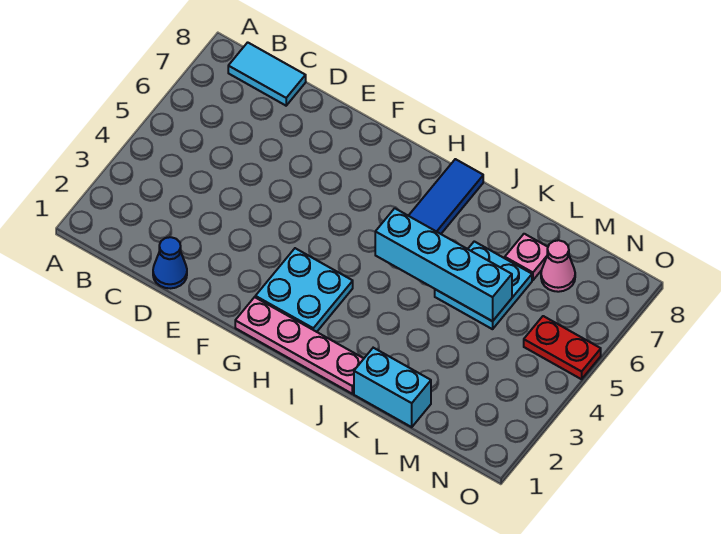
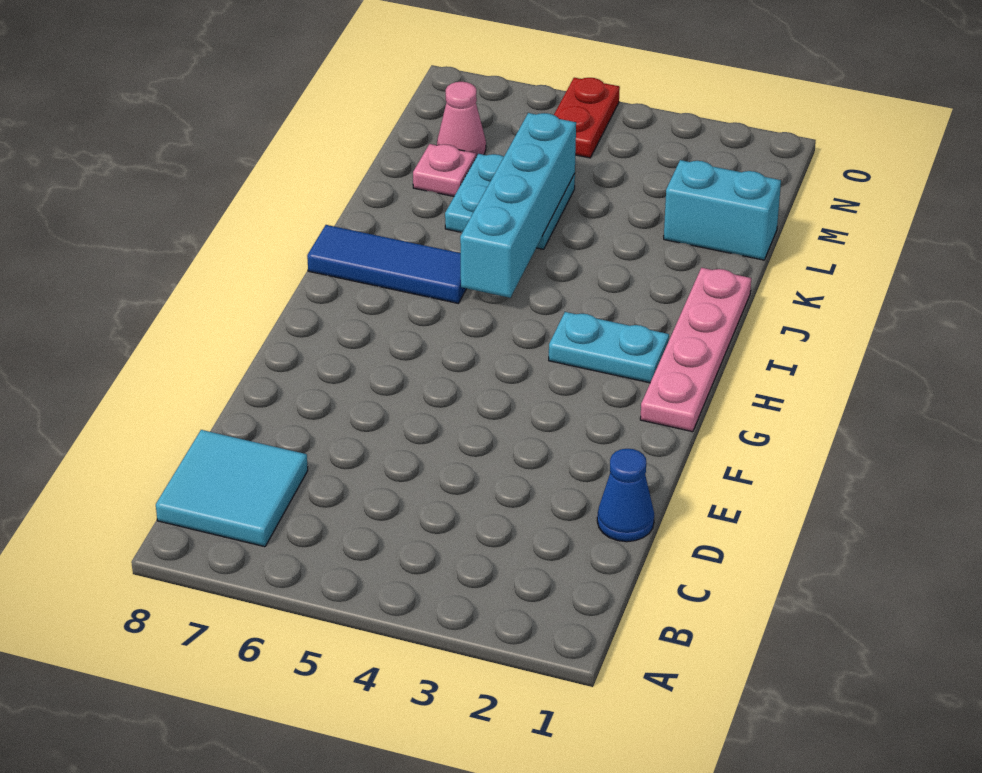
cyan tile B8:C8 level 1 -> cyan tile B7:C8 level 1
cyan plate G2:H3 level 1 -> cyan plate H2:H3 level 1
cyan brick K1:L1 level 1 -> cyan brick L1:L2 level 1

